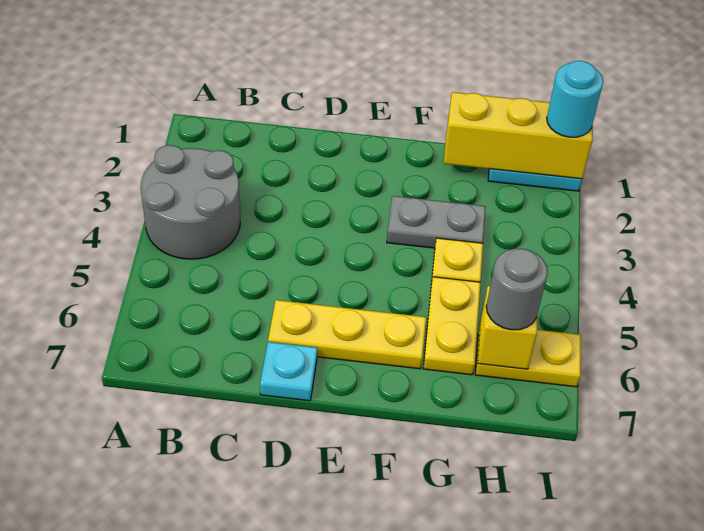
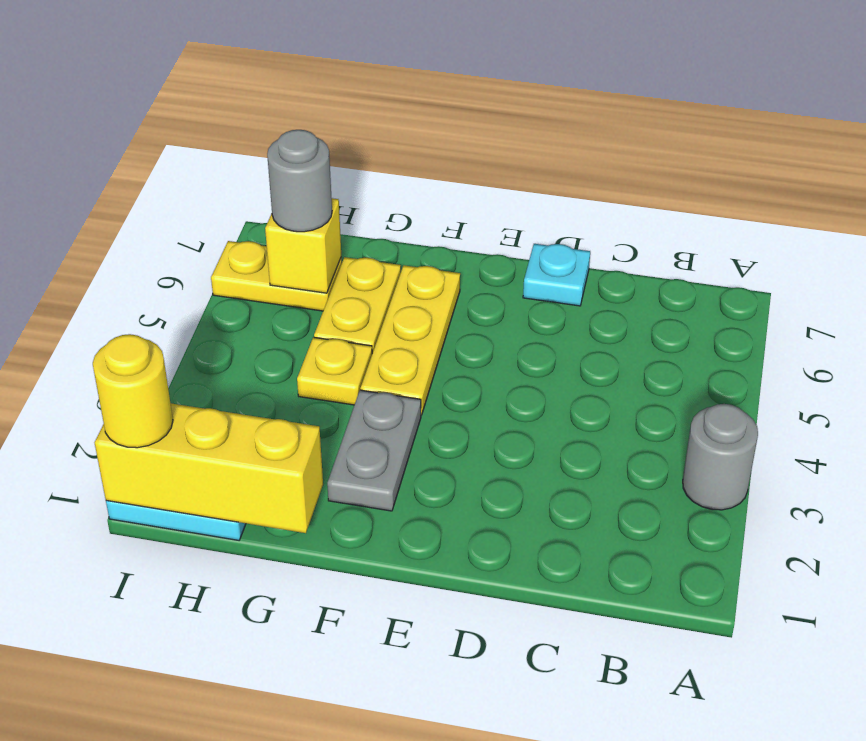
grey round brick A3:B4 level 1 -> grey round brick A3 level 1
yellow plate D6:F6 level 1 -> yellow plate F4:F6 level 1
grey plate F3:G3 level 1 -> grey plate F2:F3 level 1
cyan round brick I1 level 3 -> yellow round brick I1 level 3

